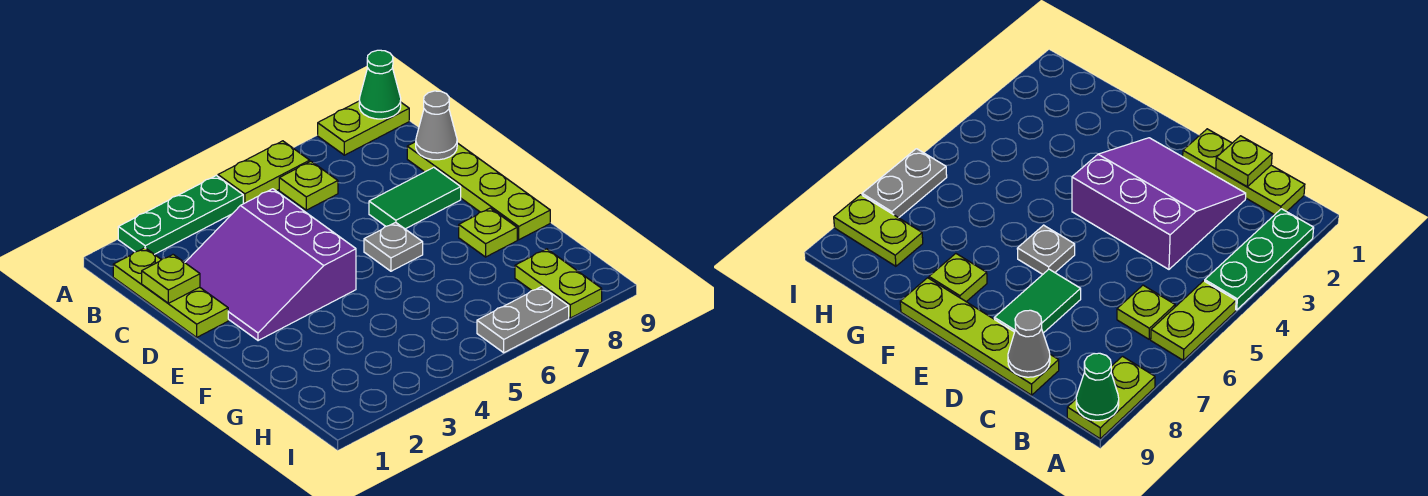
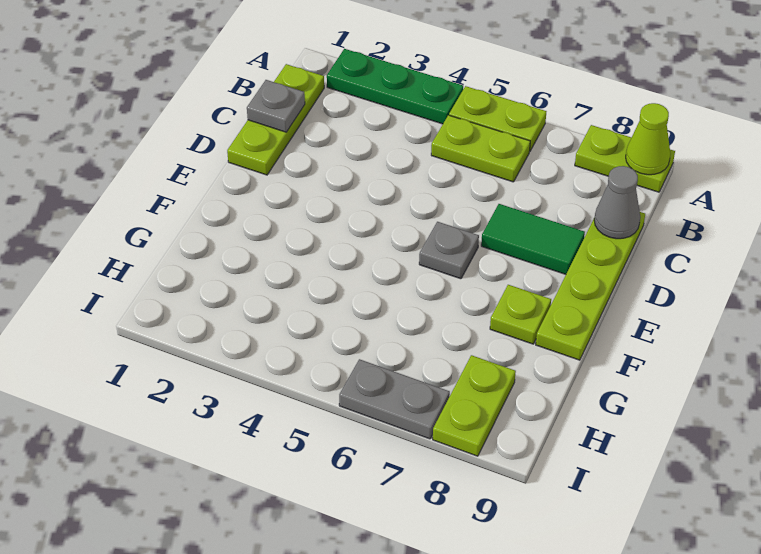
green cone A9 level 2 -> lime cone A9 level 2
lime plate B6 level 1 -> lime plate B5:B6 level 1
lime plate C1 level 2 -> grey plate C1 level 2
purple slope C2:E4 level 1 top 4 -> none

